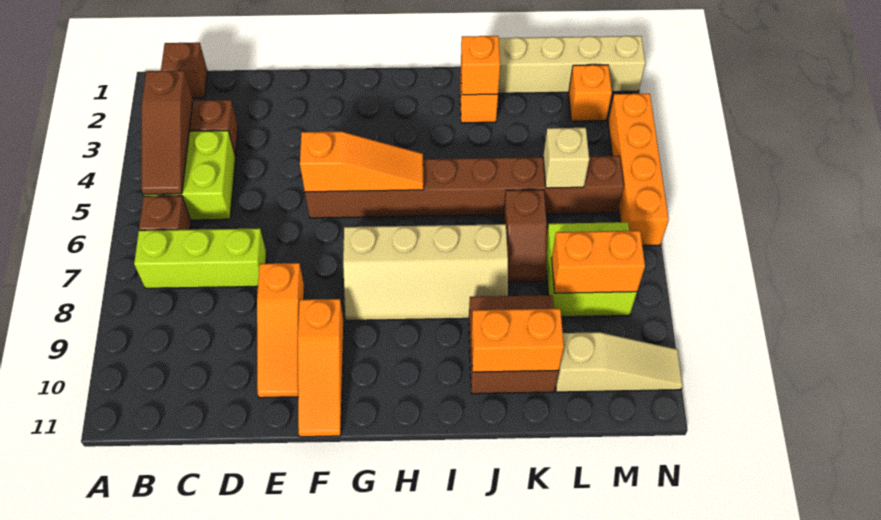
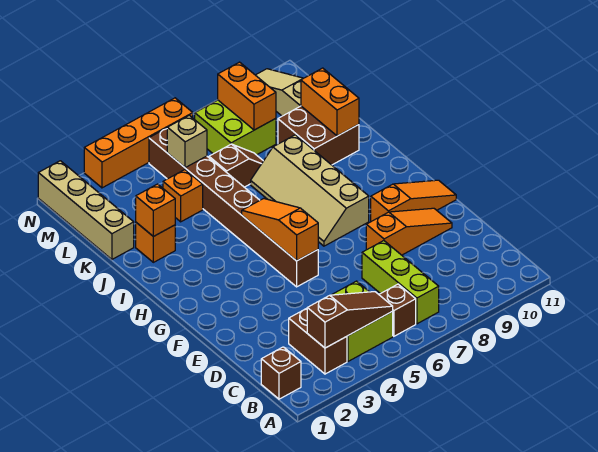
tan slope G7:J8 level 1 top 7 -> tan slope G7:J8 level 1 top 8
orange brick M2 level 1 -> orange brick K4 level 1

